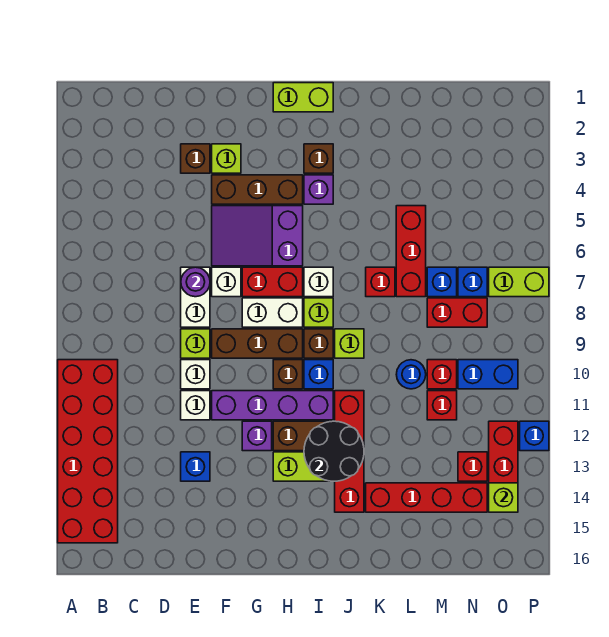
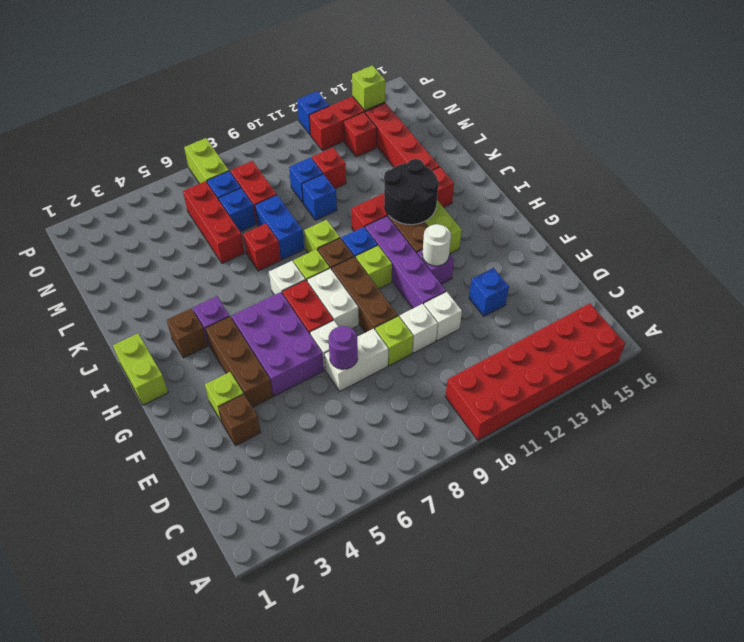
purple slope F5:H6 level 1 top H -> purple brick F5:H6 level 1
none -> white round brick G12 level 2
brown brick H10 level 1 -> lime brick H10 level 1
red brick L5:L7 level 1 -> red brick L6:N6 level 1
blue round brick L10 level 1 -> blue brick L10 level 1
red brick M10 level 1 -> blue brick M10 level 1
blue brick N10:O10 level 1 -> blue brick K8:L8 level 1

